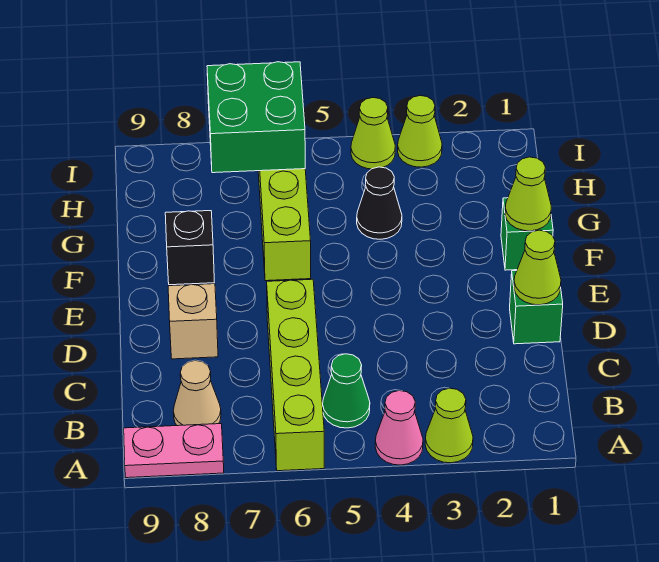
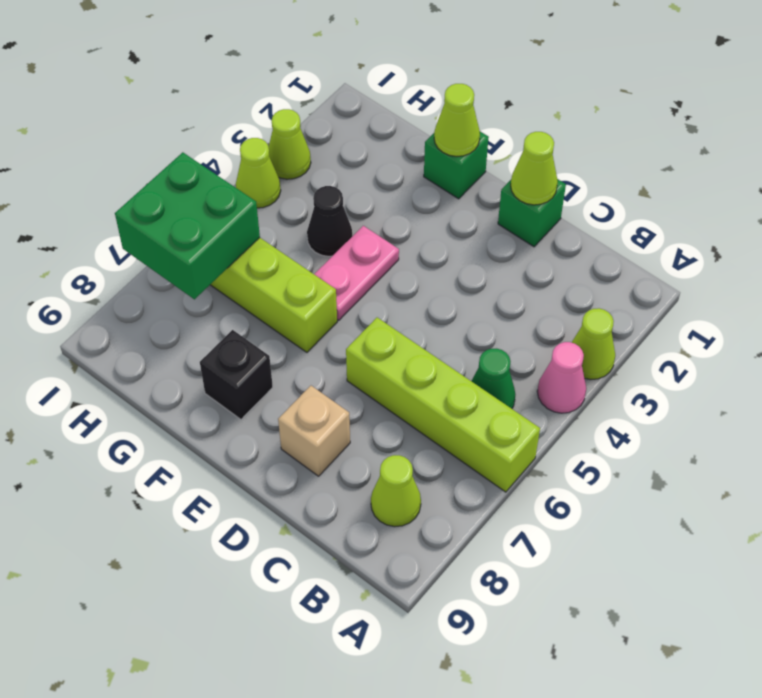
pink plate A8:A9 level 1 -> pink plate F4:F5 level 1
tan cone B8 level 1 -> lime cone B8 level 1

